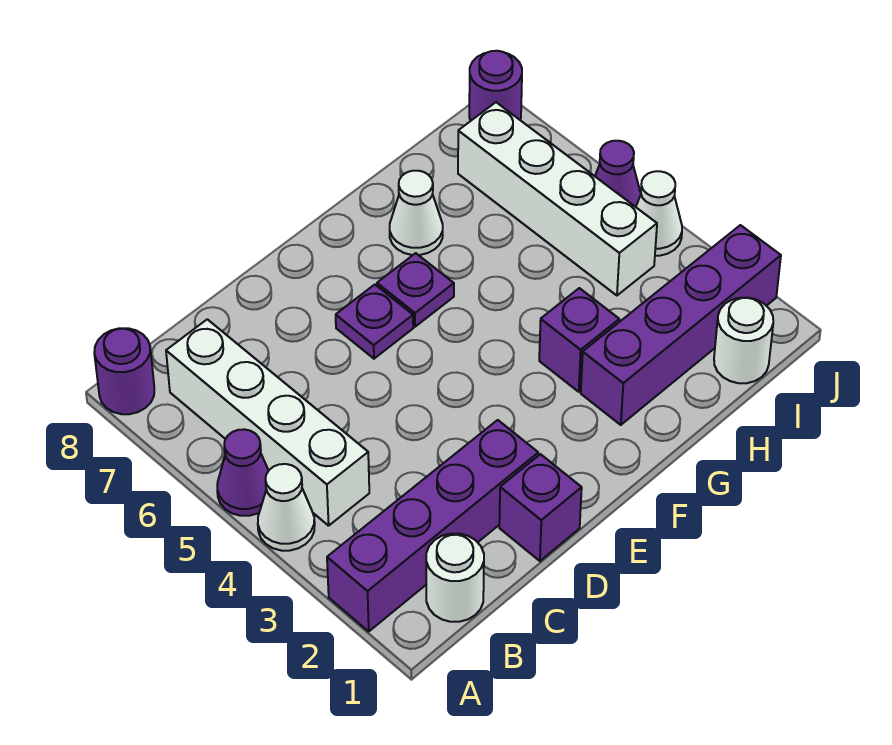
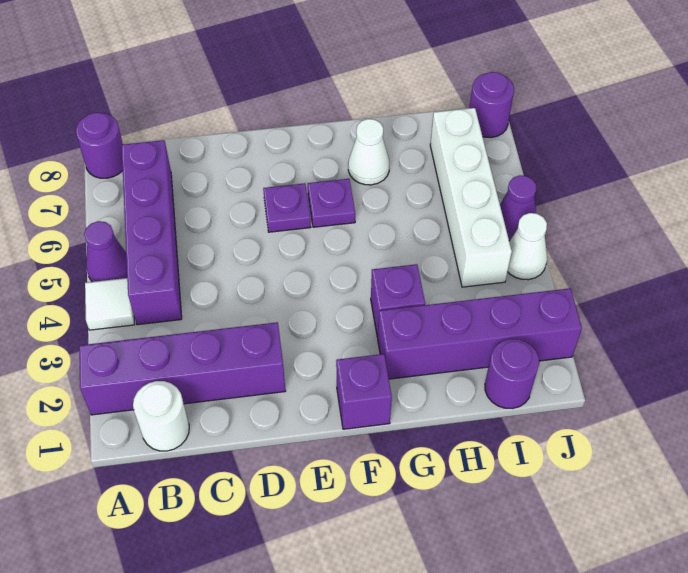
white cone A4 level 1 -> white tile A4 level 1
white brick B4:B7 level 1 -> purple brick B4:B7 level 1
purple brick D1 level 1 -> purple brick F1 level 1
white round brick I1 level 1 -> purple round brick I1 level 1

